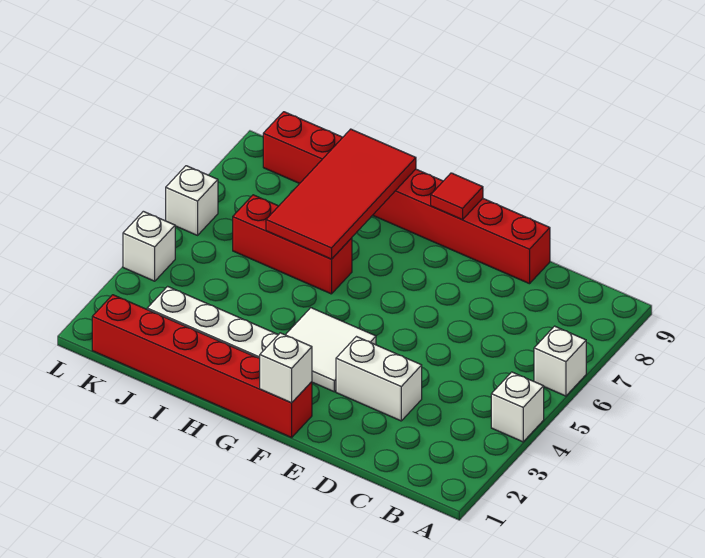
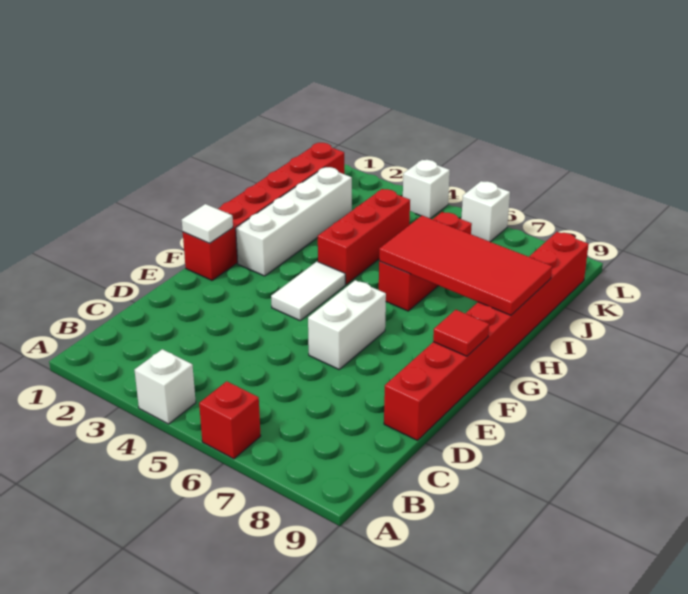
white brick A6 level 1 -> red brick A6 level 1
white brick D3:E3 level 1 -> white brick E6:F6 level 1
white brick F1 level 2 -> white tile F1 level 2
white tile F3:G4 level 1 -> white tile F4:G4 level 1
none -> red brick H4:J4 level 1

